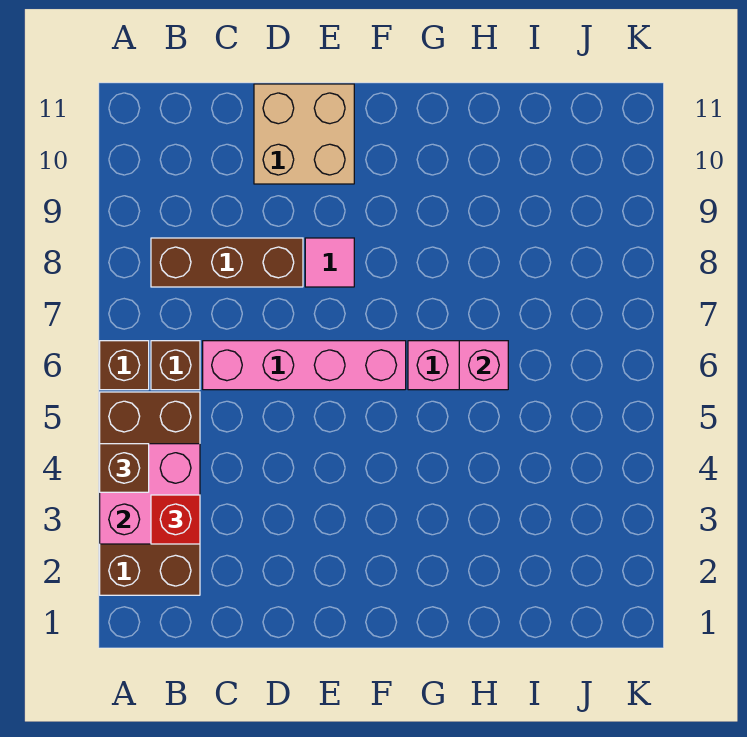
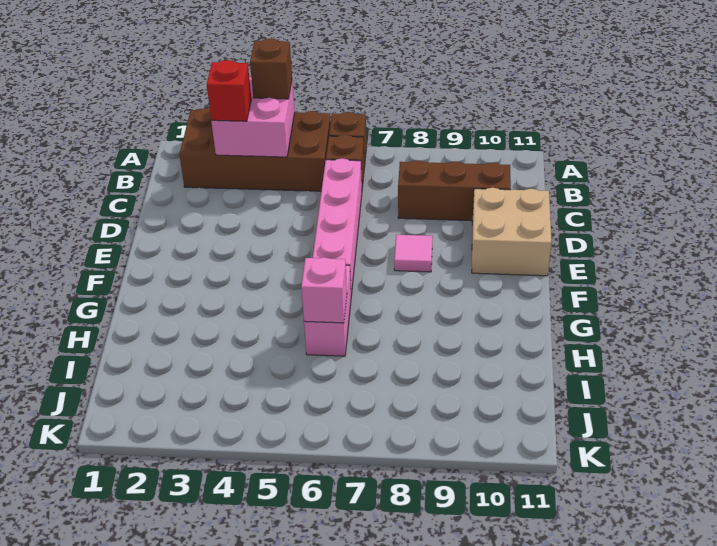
brown brick B8:D8 level 1 -> brown brick C8:C10 level 1

